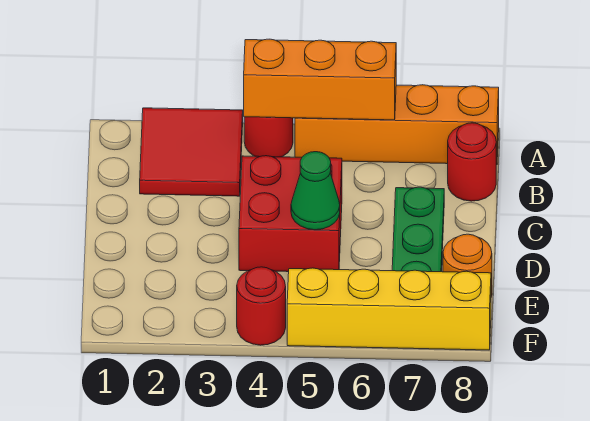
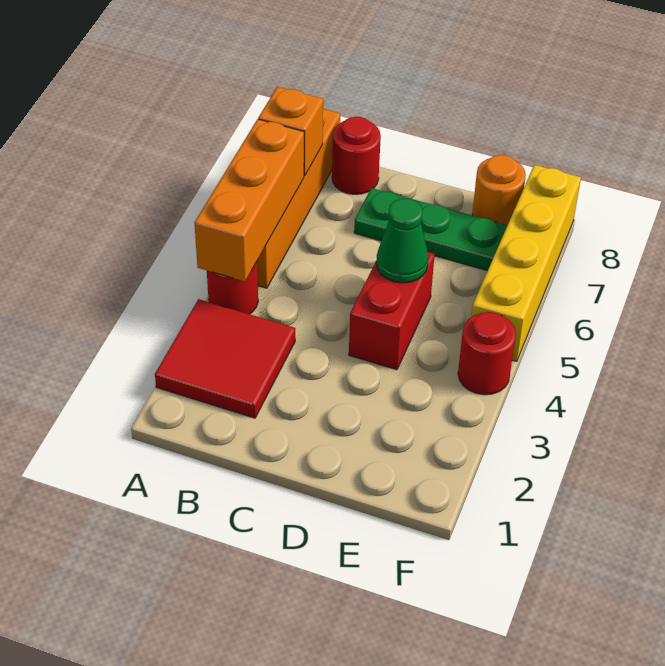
none -> orange brick A7 level 2
red brick C4:D5 level 1 -> red brick D4:D5 level 1

